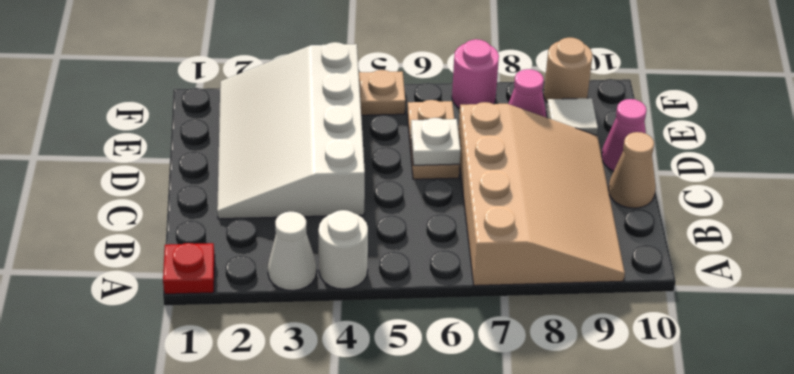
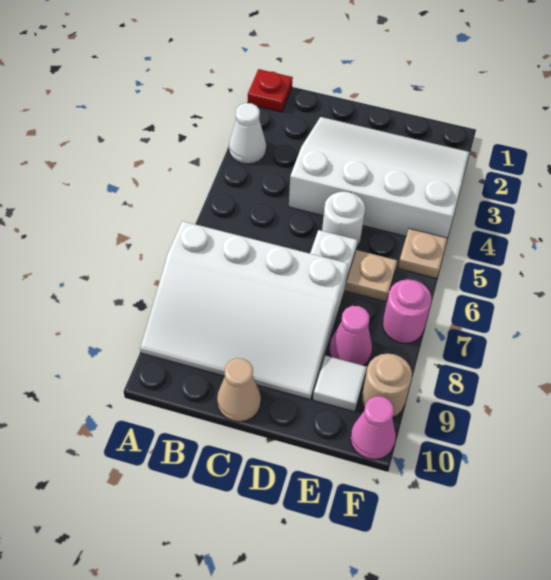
white round brick A4 level 1 -> white round brick D5 level 1
tan slope A7:D9 level 1 top 7 -> white slope A7:D9 level 1 top 7
pink cone D10 level 1 -> pink cone F10 level 1

